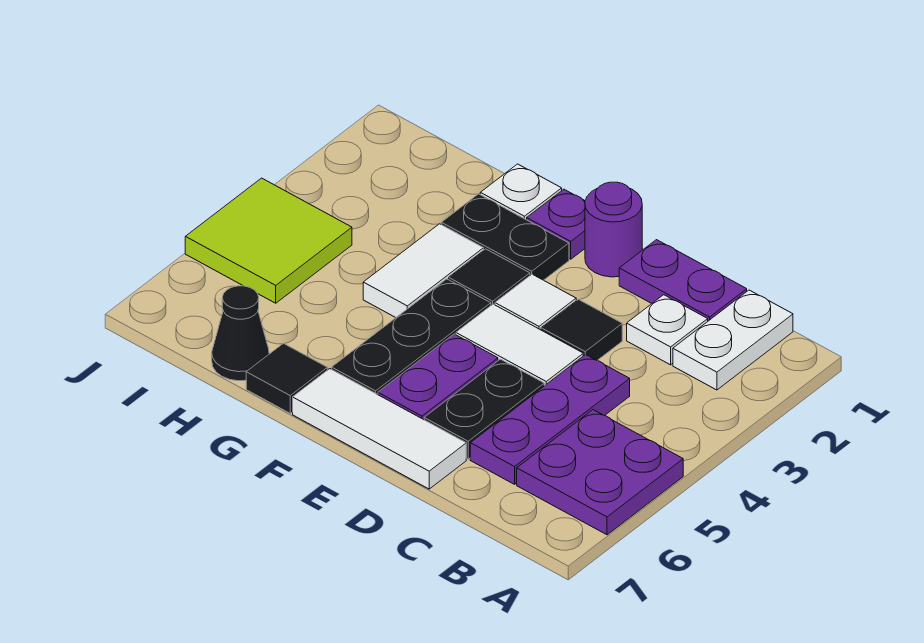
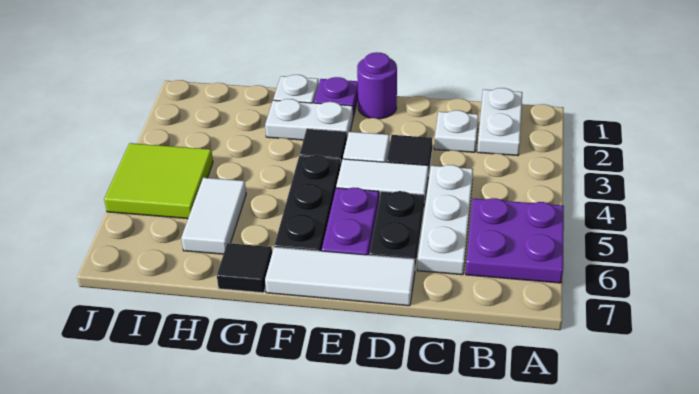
purple plate C1:D1 level 1 -> none
purple plate C4:C6 level 1 -> white plate C4:C6 level 1
black plate F2:G2 level 1 -> white plate F2:G2 level 1
white tile G3:G4 level 1 -> white tile H5:H6 level 1
black cone H7 level 1 -> none

